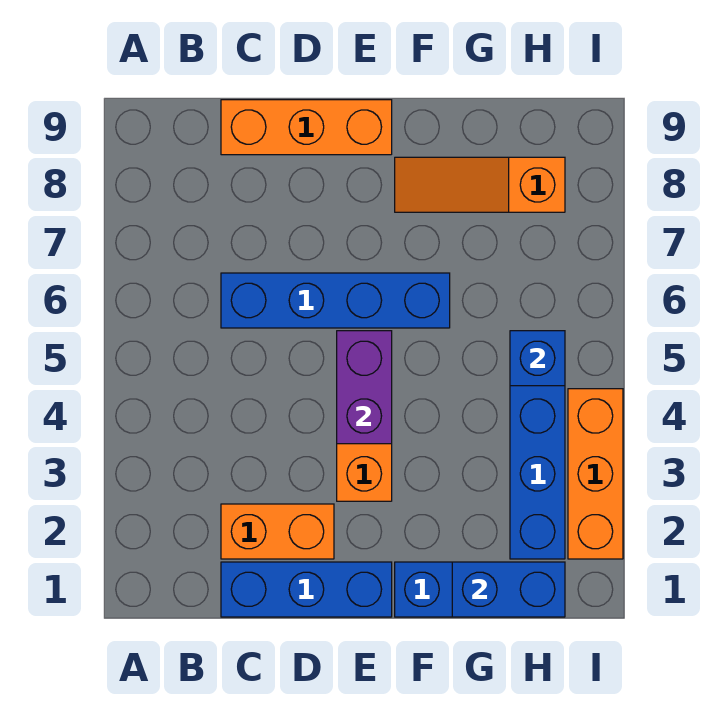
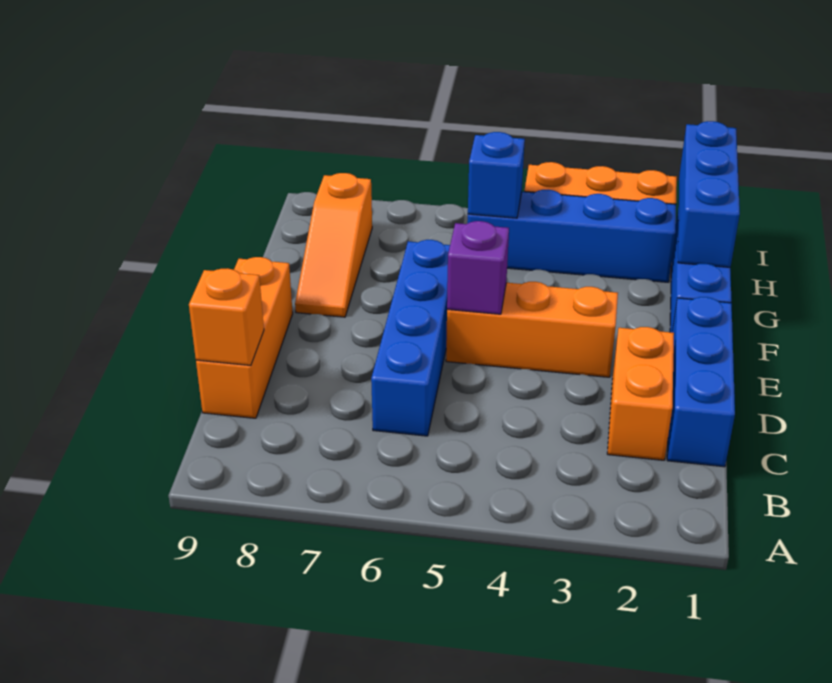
none -> orange brick C9 level 2
purple brick E4:E5 level 2 -> purple brick E5 level 2
blue brick G1:H1 level 2 -> blue brick G1:I1 level 2

